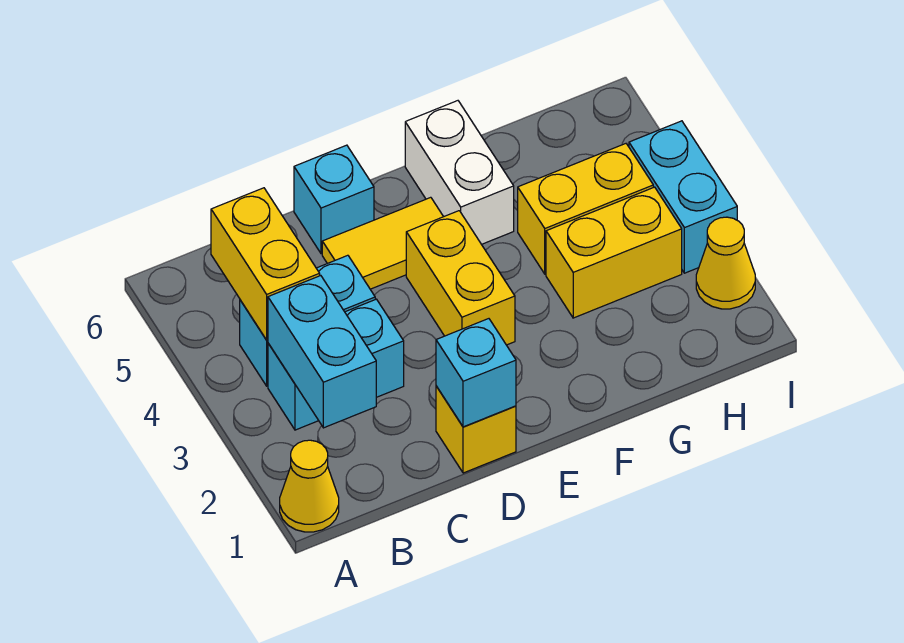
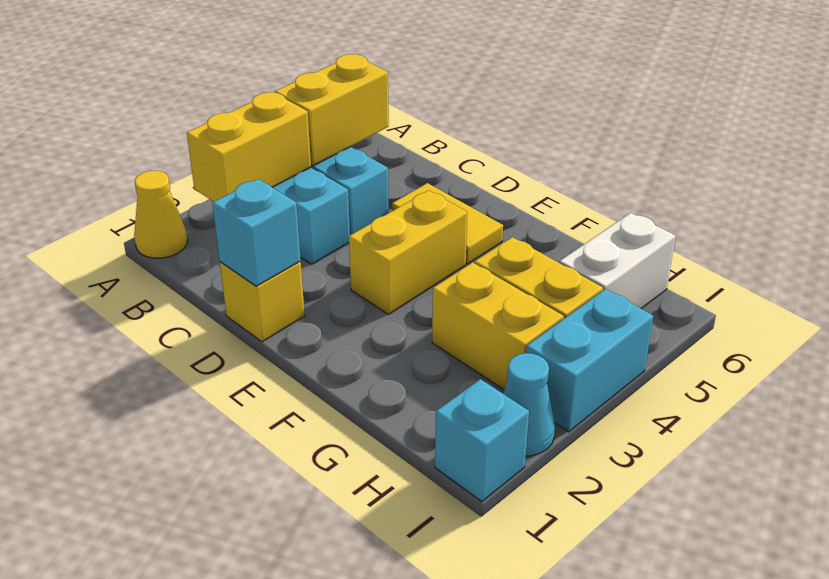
cyan brick B2:B3 level 2 -> yellow brick B2:B3 level 2
cyan brick D6 level 1 -> cyan brick I1 level 1
white brick F5:F6 level 1 -> white brick H5:H6 level 1
yellow cone I2 level 1 -> cyan cone I2 level 1

